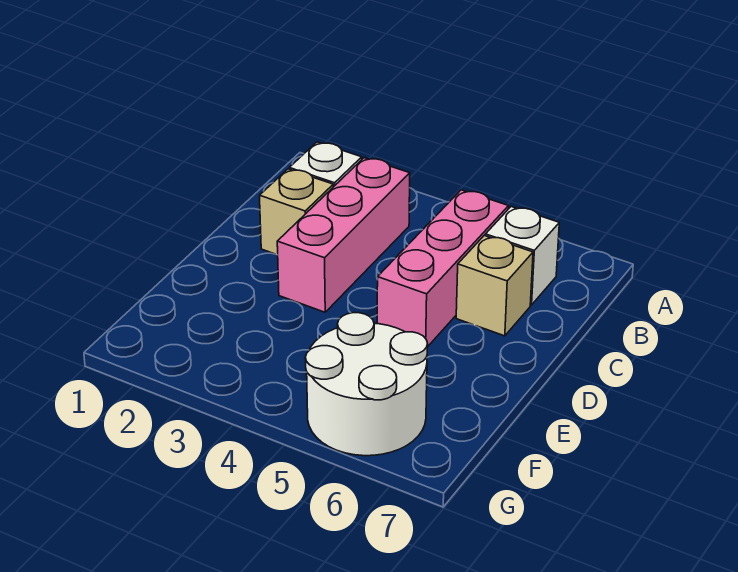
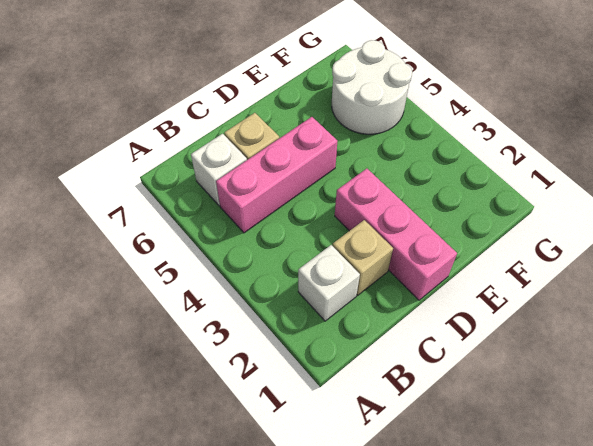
pink brick B3:D3 level 1 -> pink brick D1:D3 level 1

